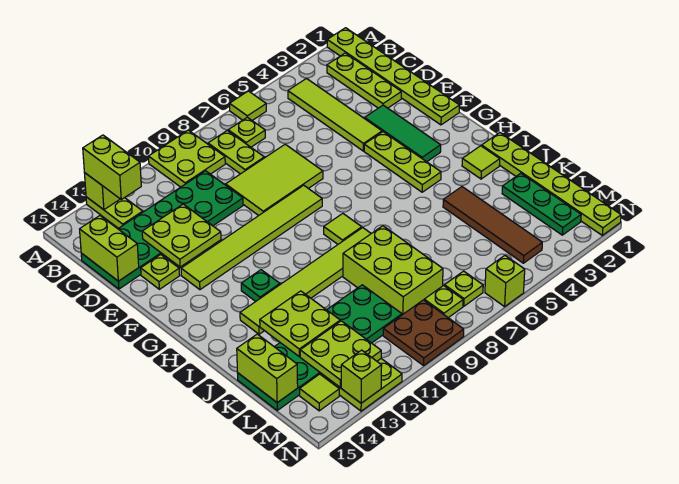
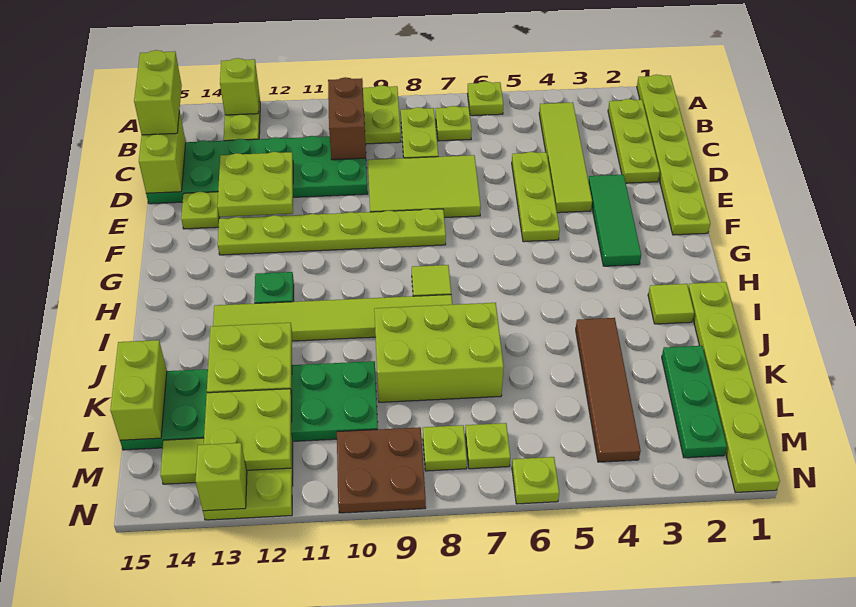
lime tile A6 level 1 -> lime plate A6 level 1
lime brick A13:B13 level 3 -> lime brick B15:C15 level 3
none -> brown brick B10:C10 level 2
lime plate F4:H4 level 1 -> lime plate D5:F5 level 1
lime tile F8:F13 level 1 -> lime plate F8:F13 level 1
lime brick J8:L9 level 1 -> lime brick J7:K9 level 1
lime brick N6 level 1 -> lime plate N6 level 1

